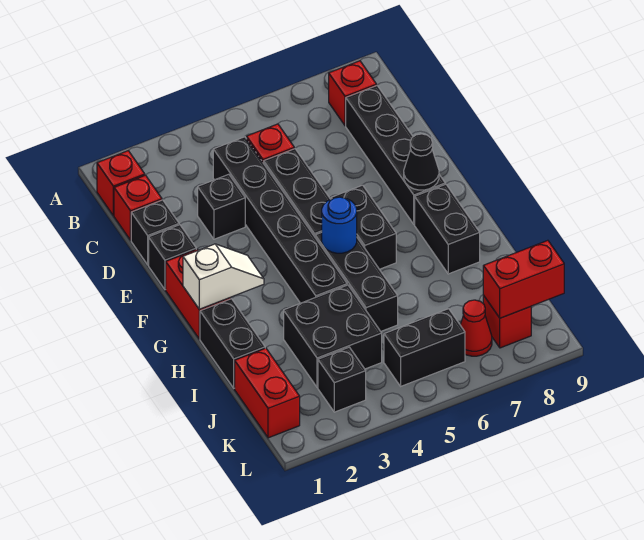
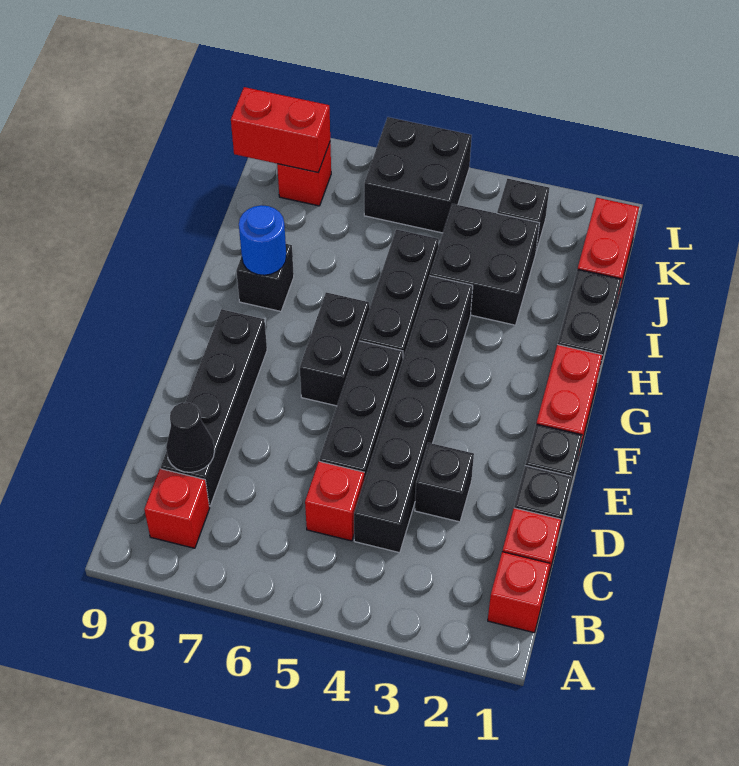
black cone F8 level 2 -> black cone C8 level 2
white slope G1:G2 level 2 top 1 -> none
blue round brick G5 level 2 -> blue round brick H8 level 2
black brick G8:H8 level 1 -> black brick H8 level 1
black brick K5:K6 level 1 -> black brick K5:L6 level 1
red cone K7 level 1 -> none

